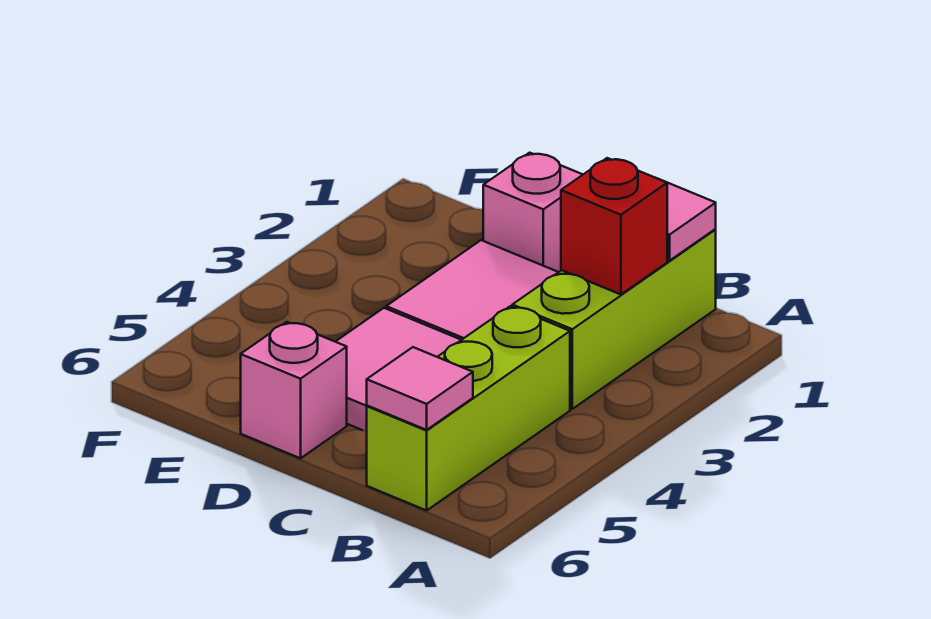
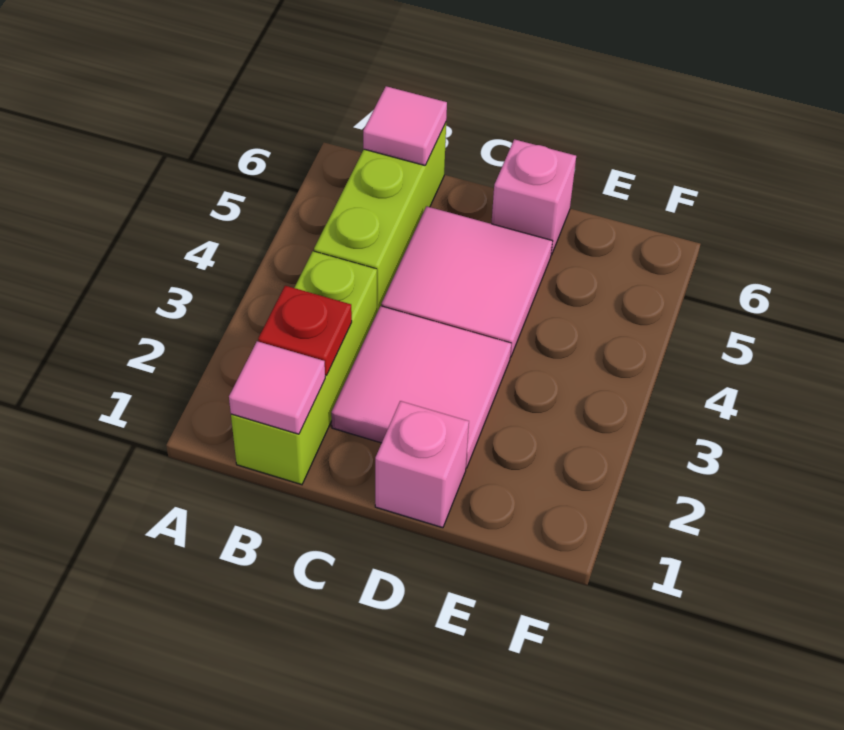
red brick B2 level 2 -> red plate B2 level 2

